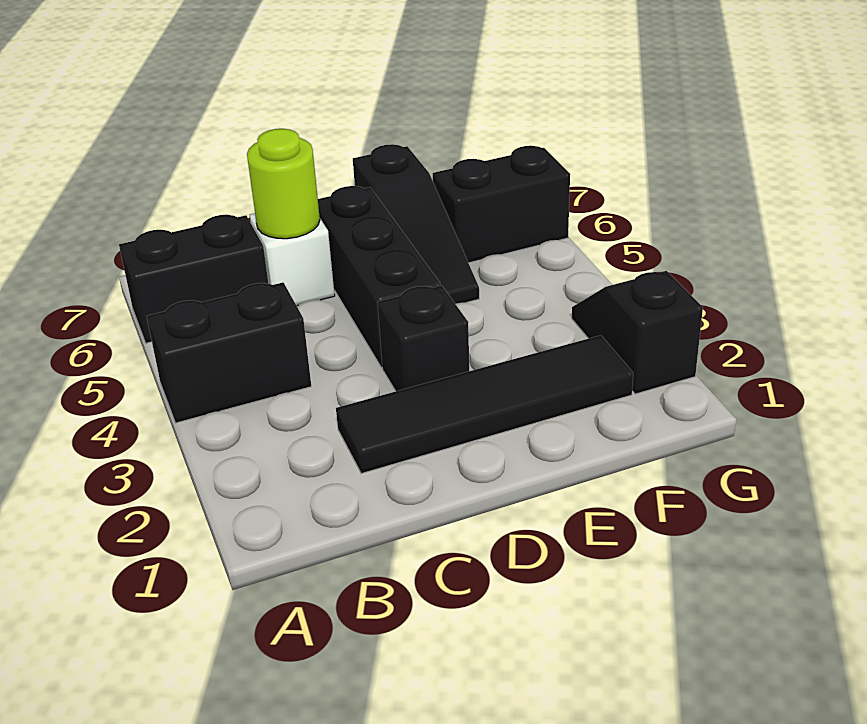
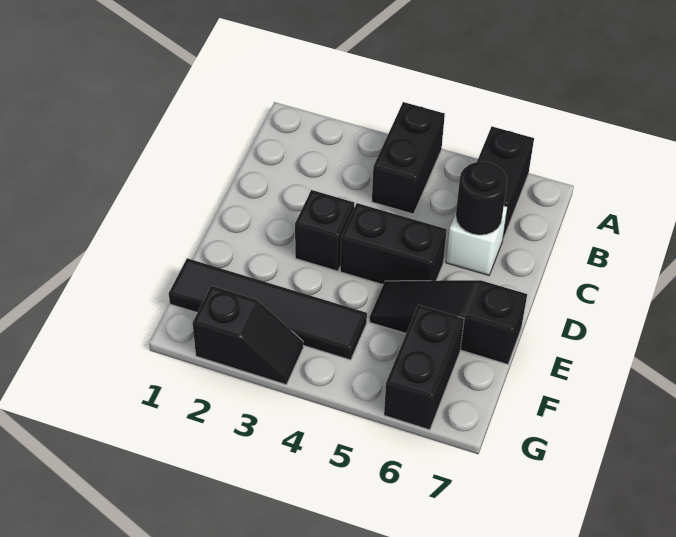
black tile C2:F2 level 1 -> black tile F1:F4 level 1
lime round brick C6 level 2 -> black round brick C6 level 2
black brick D4:D6 level 1 -> black brick D4:D5 level 1

